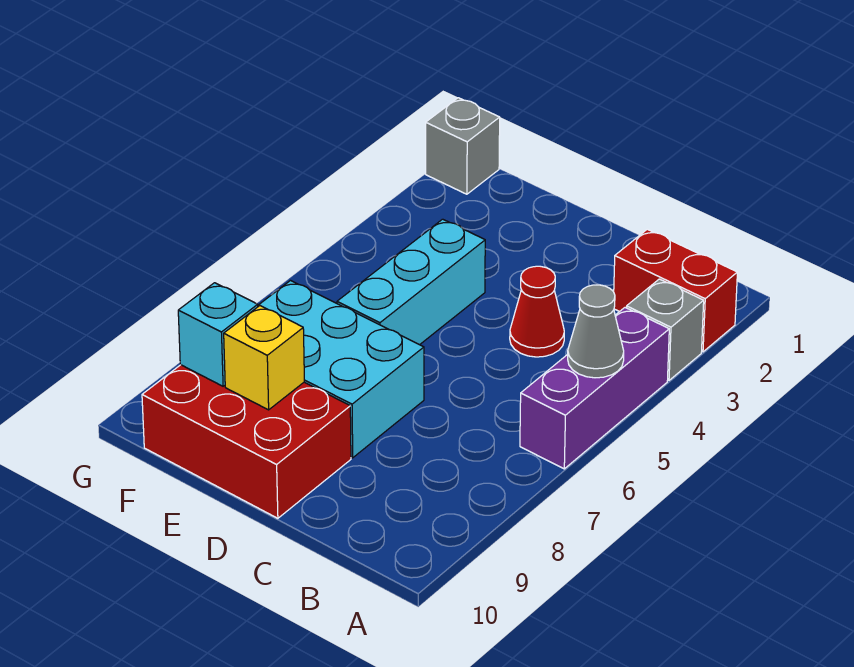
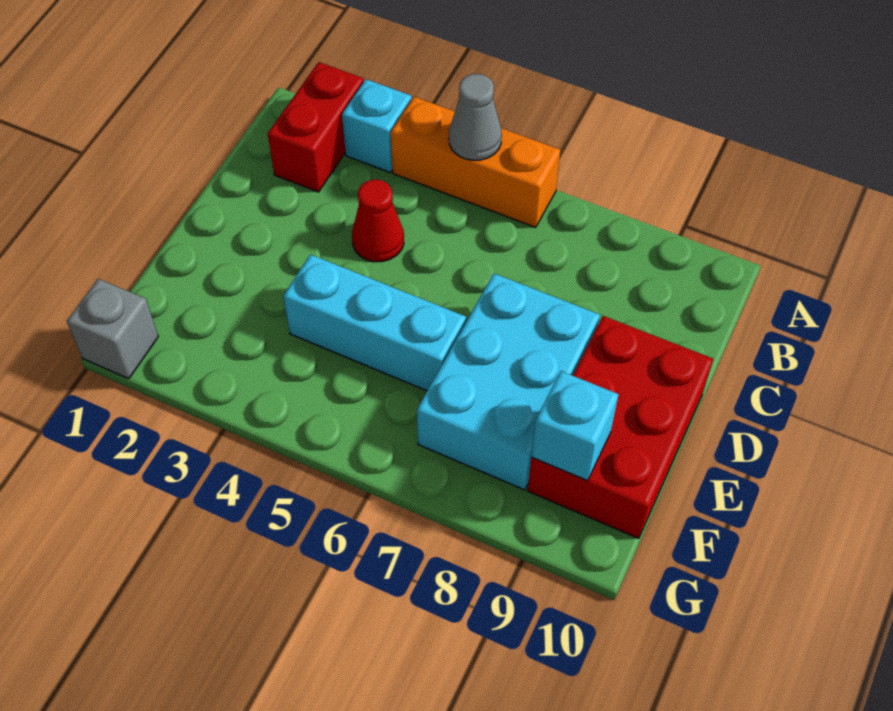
grey brick A3 level 1 -> cyan brick A3 level 1
purple brick A4:A6 level 1 -> orange brick A4:A6 level 1
yellow brick E9 level 2 -> none

